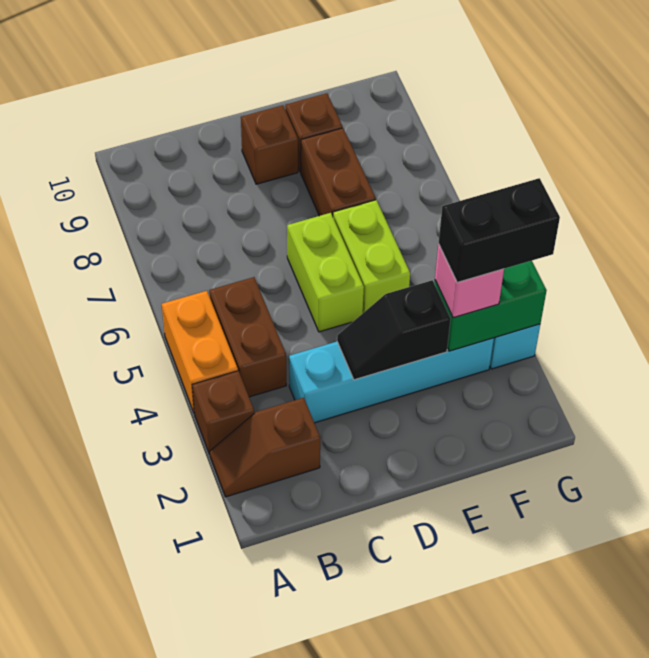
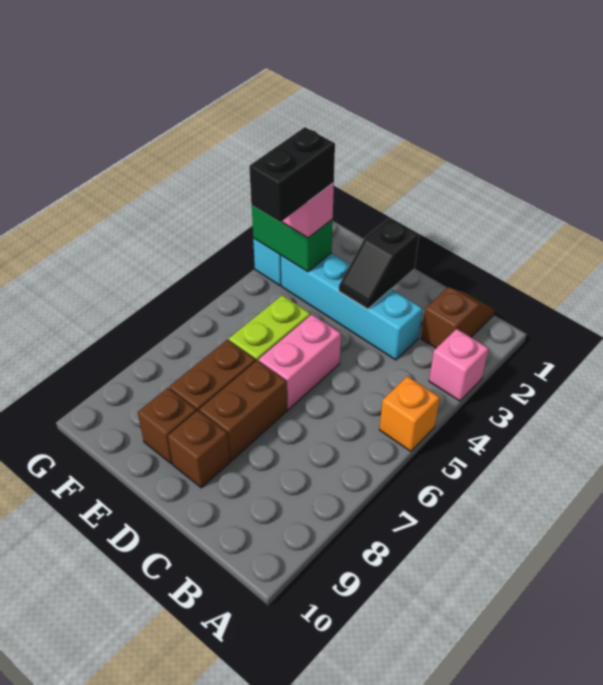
brown slope A2:B2 level 1 top B -> brown slope B1:B2 level 1 top 2
brown brick A3 level 1 -> pink brick A3 level 1
orange brick A4:A5 level 1 -> orange brick A5 level 1
brown brick B4:B5 level 1 -> brown brick D7:D8 level 1
black slope D3:E3 level 2 top E -> black slope D2:D3 level 2 top 2
lime brick D5:D6 level 1 -> pink brick D5:D6 level 1
black brick F3:G3 level 4 -> black brick F3:F4 level 4

